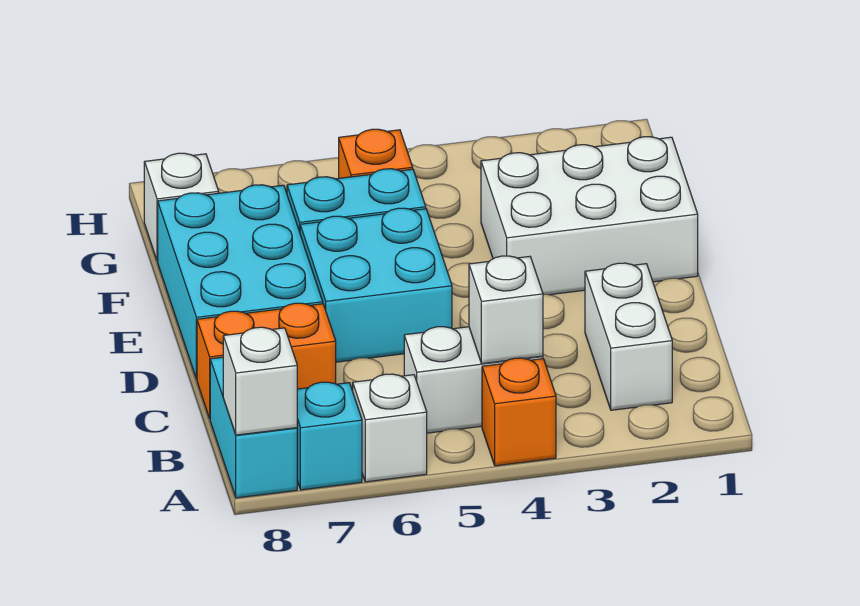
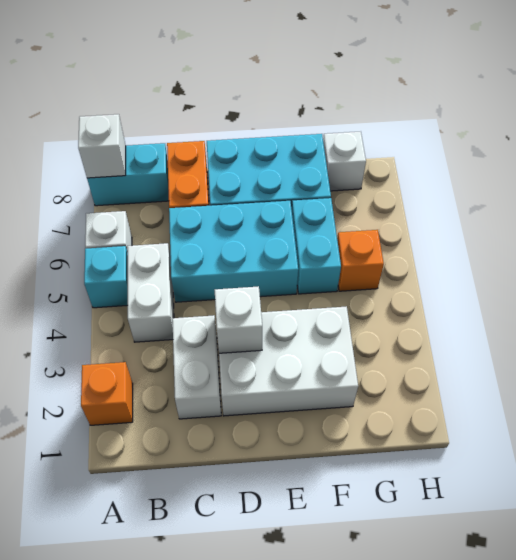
orange brick A4 level 1 -> orange brick A2 level 1
cyan brick A7 level 1 -> cyan brick A5 level 1
white brick B2:C2 level 1 -> white brick C2:C3 level 1
white brick B4 level 2 -> white brick D3 level 2
cyan brick D5:E6 level 1 -> cyan brick C5:E6 level 1
white brick E1:F3 level 1 -> white brick D2:F3 level 1

